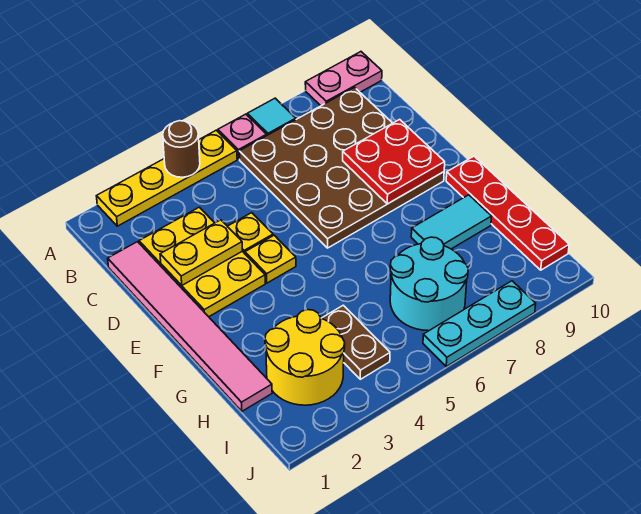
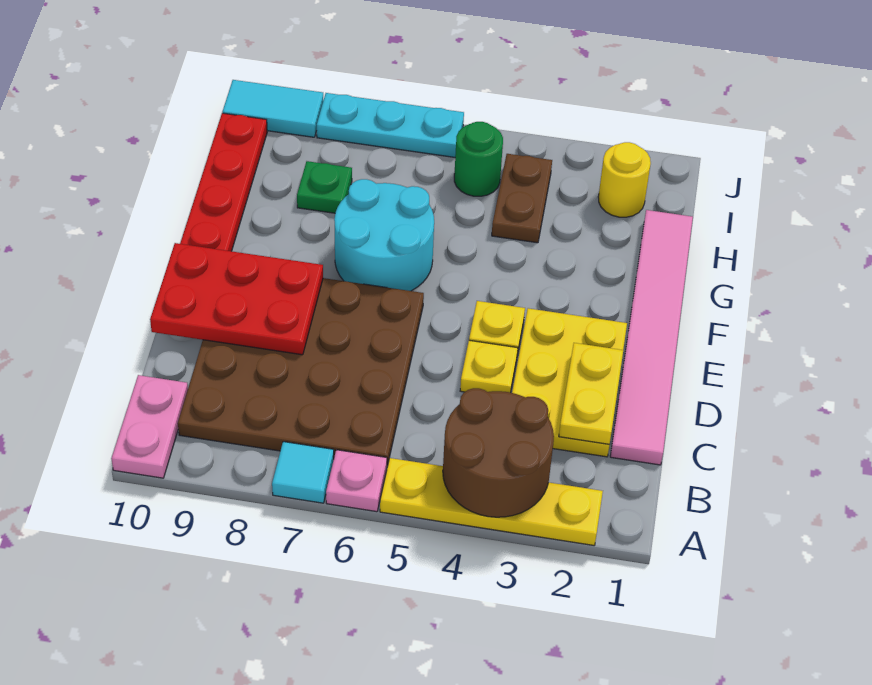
brown round brick A4 level 2 -> brown round brick A3:B4 level 2
pink plate A9:A10 level 1 -> pink plate A10:B10 level 1
yellow plate D2:D3 level 2 -> yellow plate C2:D2 level 2
red plate D8:E9 level 2 -> red plate D8:E10 level 2
cyan tile G8:G9 level 1 -> cyan tile J9:J10 level 1
yellow round brick H2:I3 level 1 -> yellow round brick I2 level 1
cyan round brick H6:I7 level 1 -> cyan round brick F6:G7 level 1
none -> green plate H8 level 1
none -> green round brick I5 level 1

